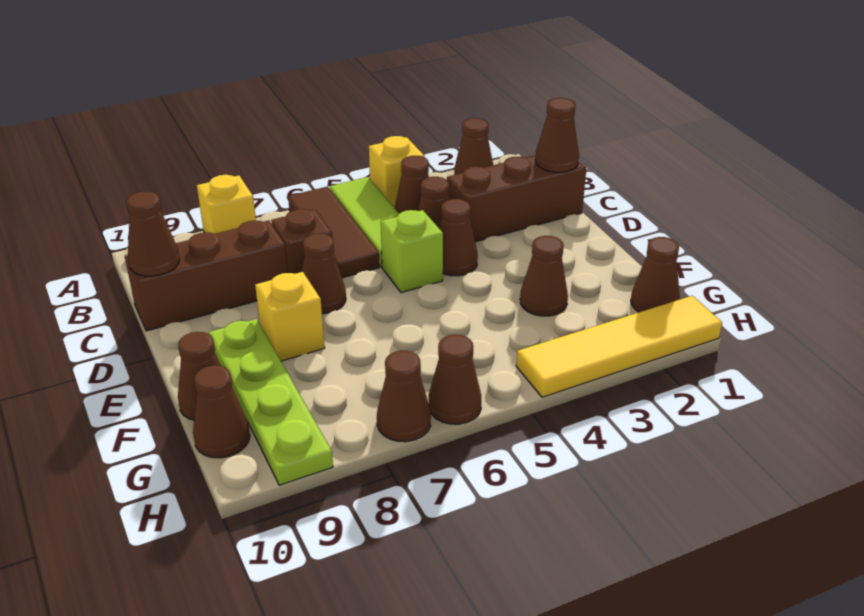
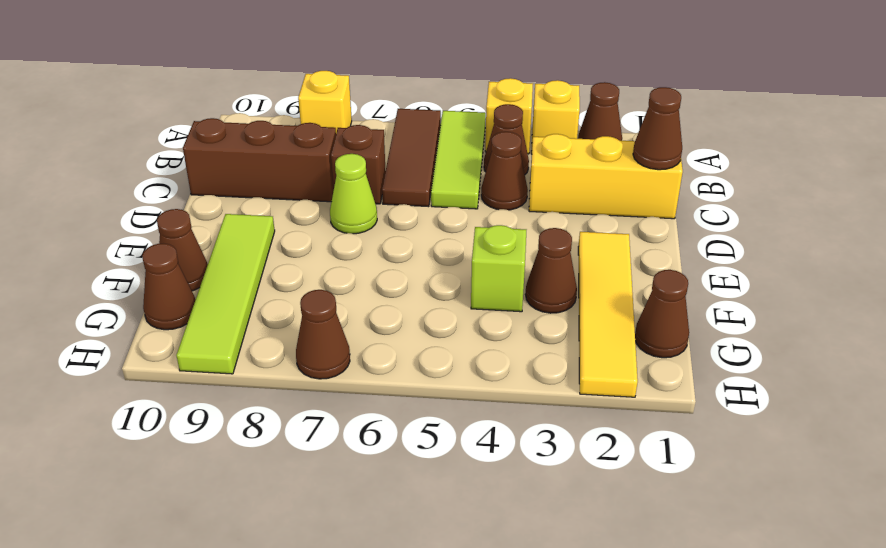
brown brick C1:C3 level 1 -> yellow brick C1:C3 level 1
brown cone C10 level 2 -> none
brown cone D4 level 1 -> none
lime brick D5 level 1 -> lime brick F4 level 1
brown cone D7 level 1 -> lime cone D7 level 1
yellow brick E8 level 1 -> yellow brick A3 level 1
lime plate E9:H9 level 1 -> lime tile E9:H9 level 1
yellow tile H1:H4 level 1 -> yellow tile E2:H2 level 1
brown cone H6 level 1 -> none

